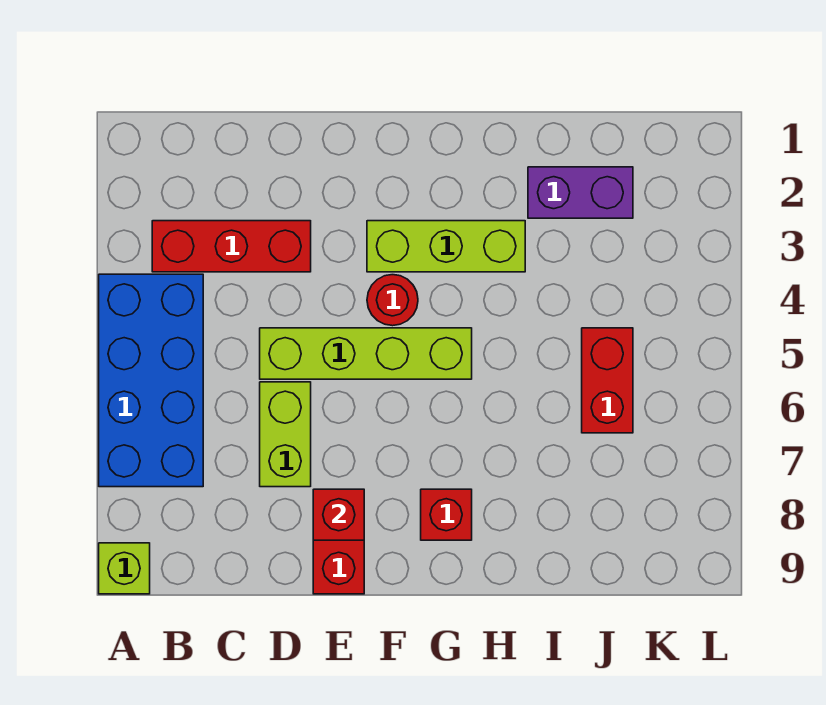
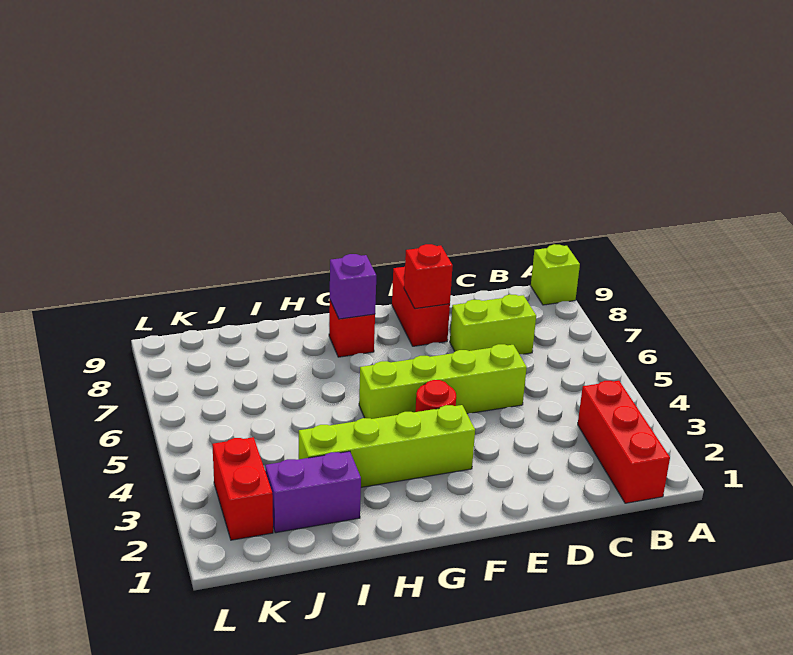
blue brick A4:B7 level 1 -> none
red brick B3:D3 level 1 -> red brick B1:B3 level 1
lime brick D6:D7 level 1 -> lime brick C7:D7 level 1
lime brick F3:H3 level 1 -> lime brick F3:I3 level 1
none -> purple brick G8 level 2
red brick J5:J6 level 1 -> red brick K2:K3 level 1

